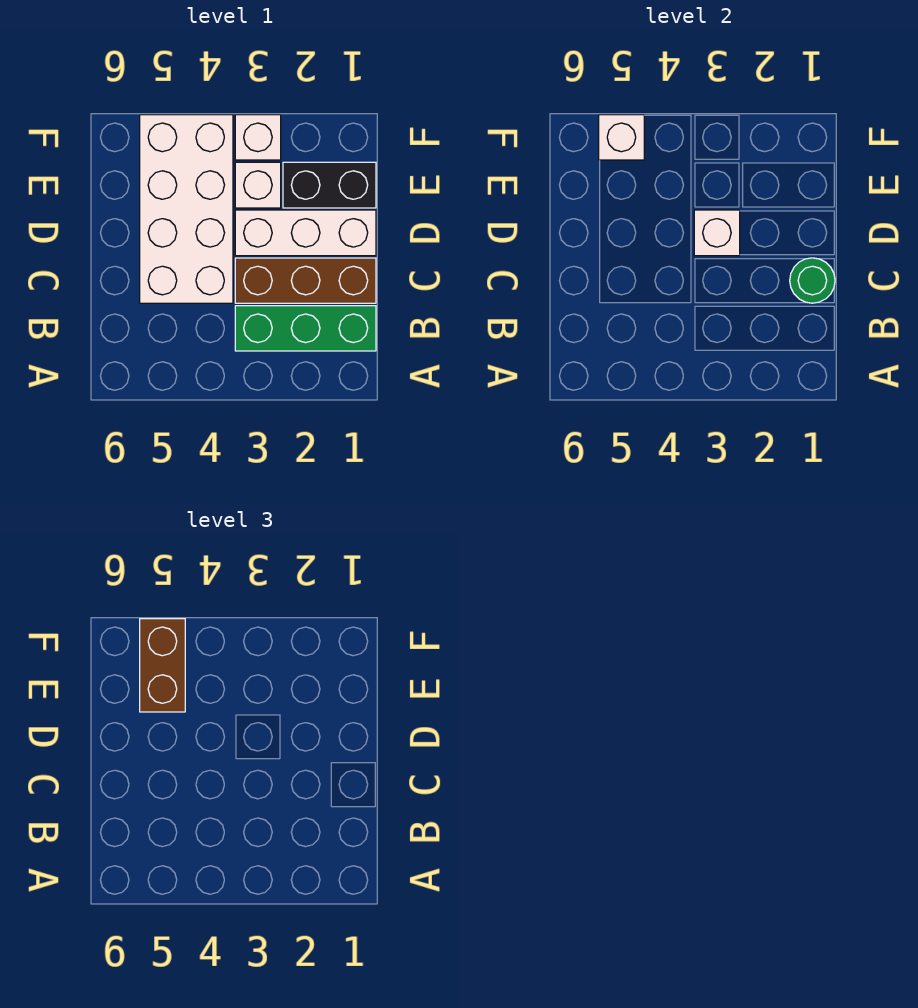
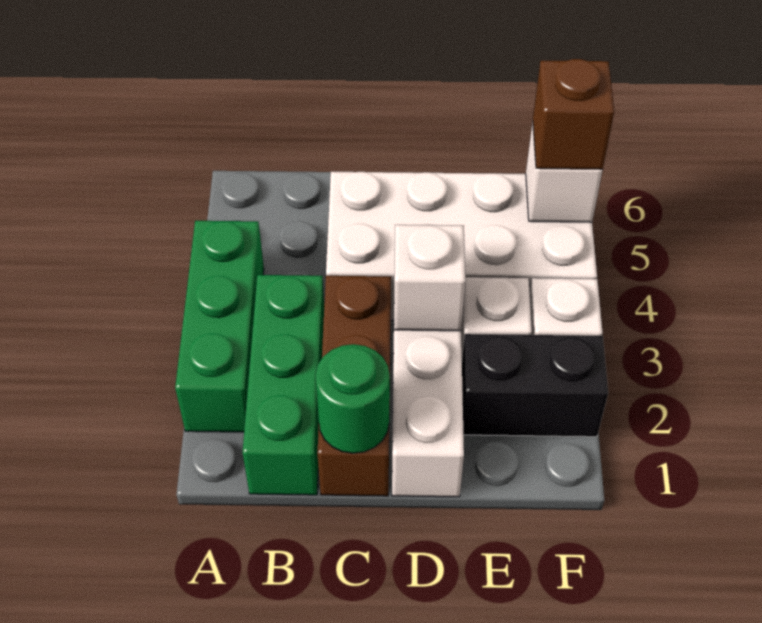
none -> green brick A2:A4 level 1
black brick E1:E2 level 1 -> black brick E2:F2 level 1
brown brick E5:F5 level 3 -> brown brick F5 level 3

